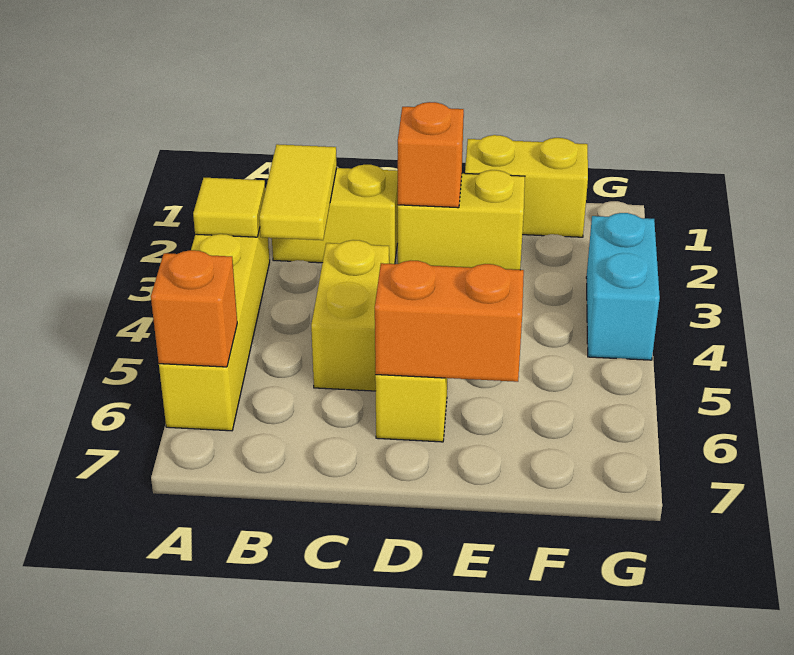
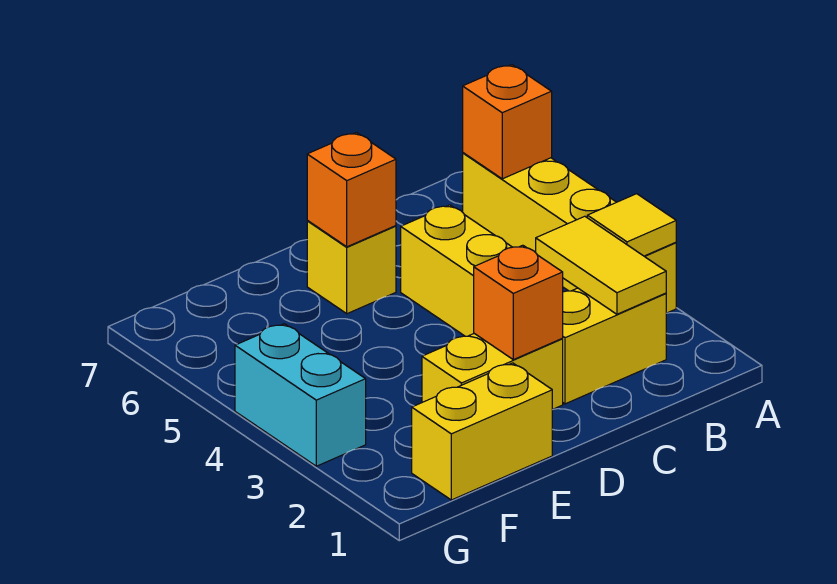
orange brick D6:E6 level 2 -> orange brick D6 level 2

